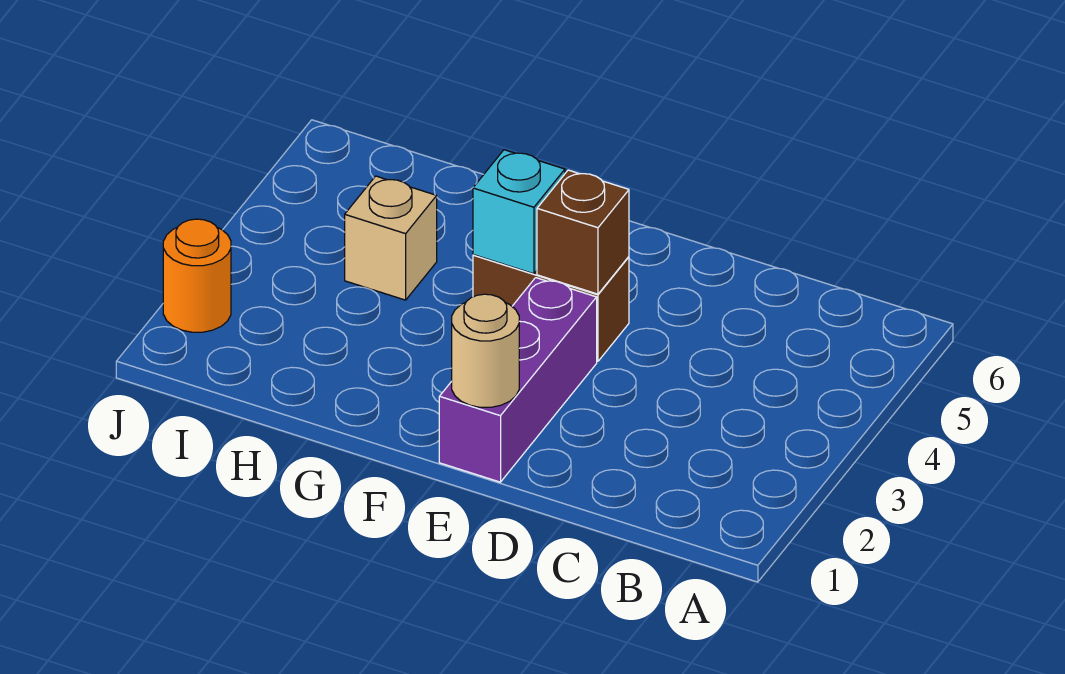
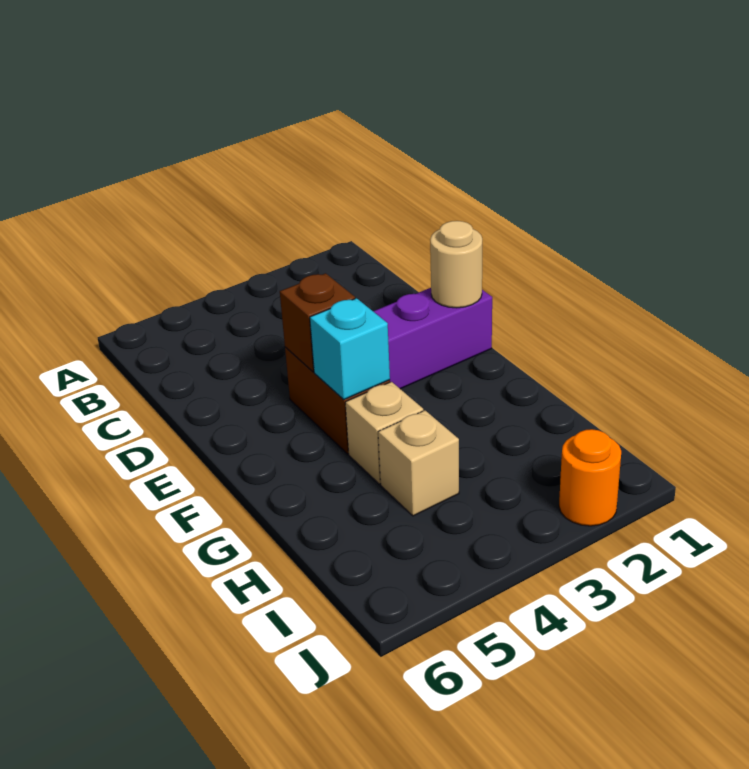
none -> tan brick G4 level 1

